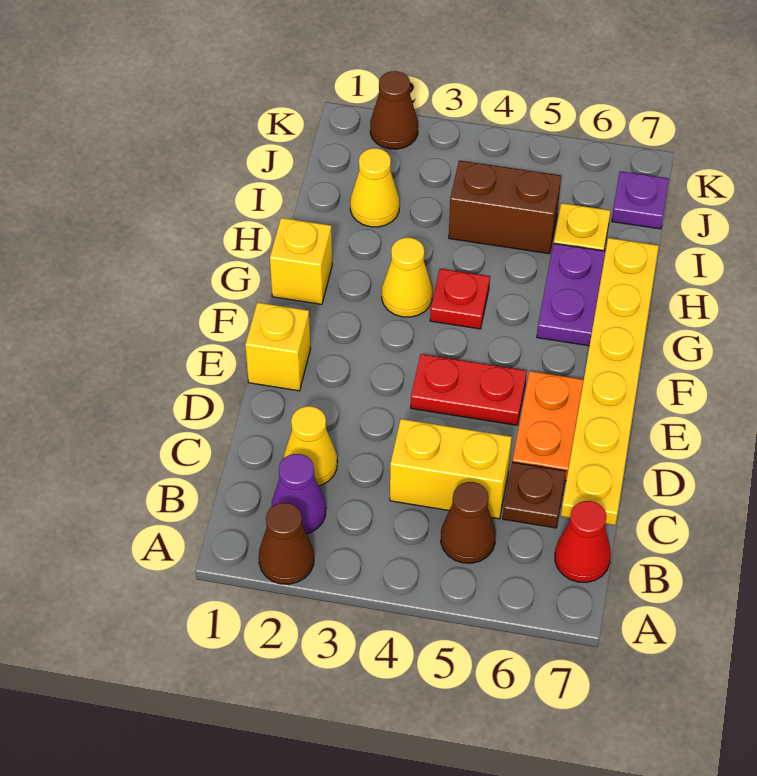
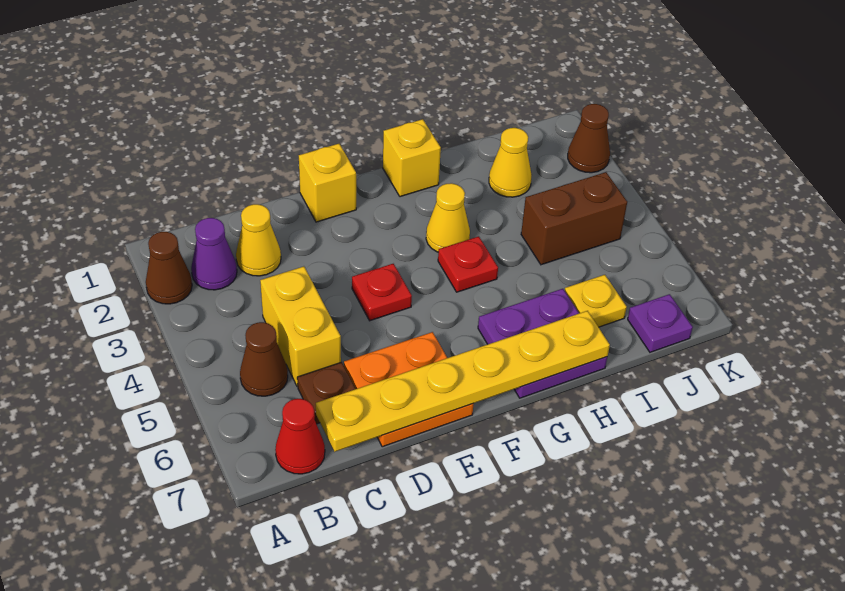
red plate E4:E5 level 1 -> red plate E4 level 1
brown brick I4:I5 level 1 -> brown brick I4:J4 level 1

